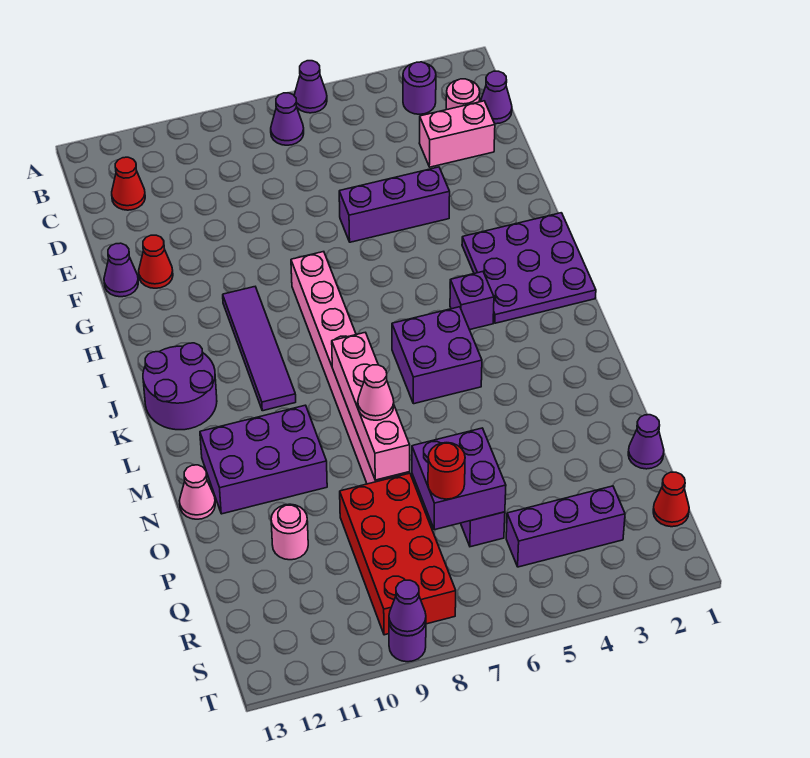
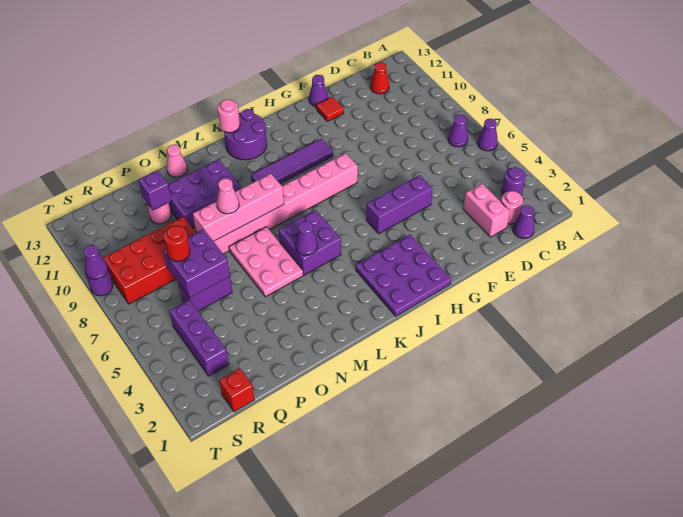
purple brick F4:F6 level 1 -> purple brick F5:H5 level 1
red cone F12 level 1 -> red tile F12 level 1
purple brick J4 level 1 -> purple brick P11 level 2
none -> pink round brick K13 level 2
none -> pink plate M5:N7 level 1
purple brick M10:N12 level 1 -> purple brick M10:O11 level 1
purple cone P1 level 1 -> purple cone L5 level 2
red cone R1 level 1 -> red brick R1 level 1

